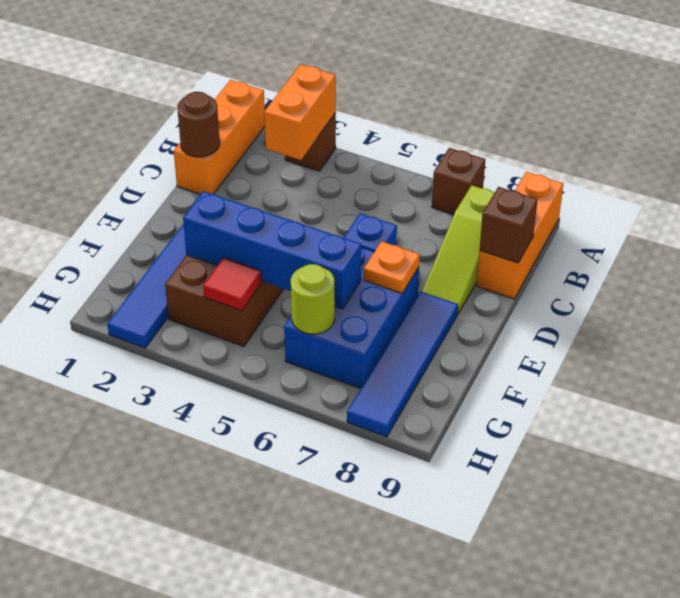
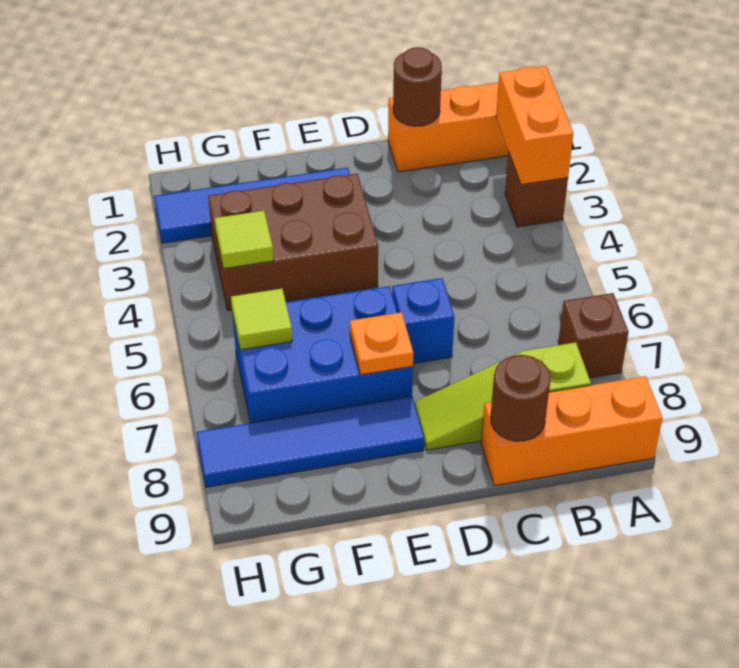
orange brick A3:B3 level 2 -> orange brick A2:A3 level 2
brown brick C9 level 2 -> brown round brick C9 level 2
blue brick F3:F6 level 2 -> none
red tile G4 level 2 -> lime tile G4 level 2
lime round brick G6 level 2 -> lime tile G6 level 2

